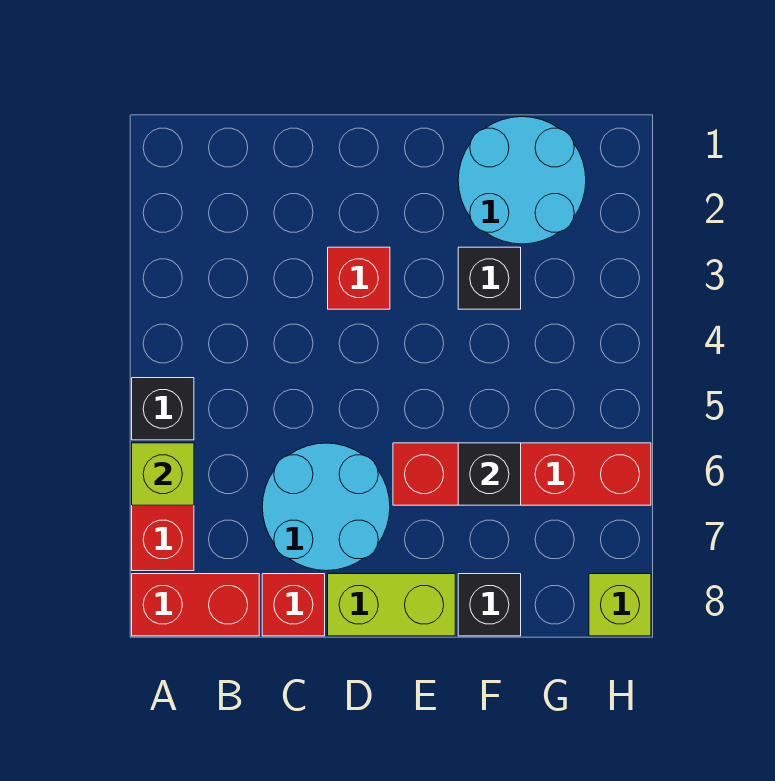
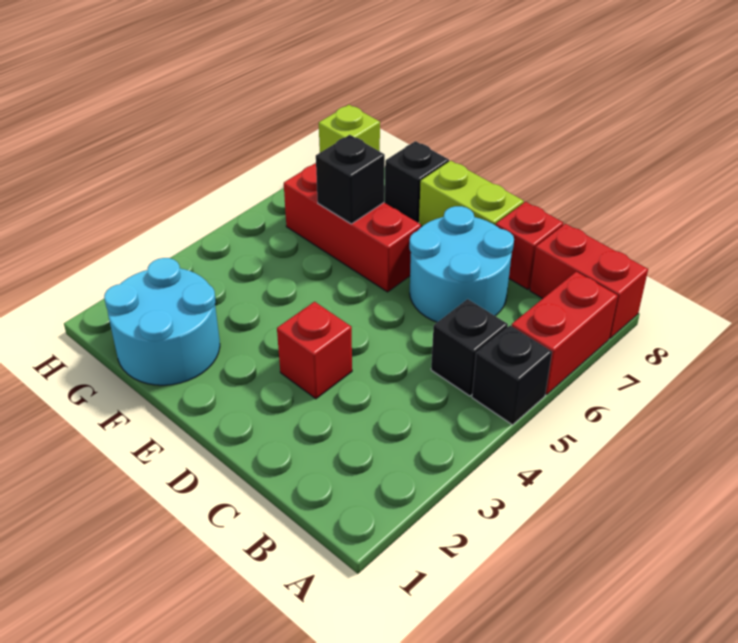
lime brick A6 level 2 -> none
red brick E6:H6 level 1 -> red brick E6:G6 level 1
black brick F3 level 1 -> black brick B5 level 1

